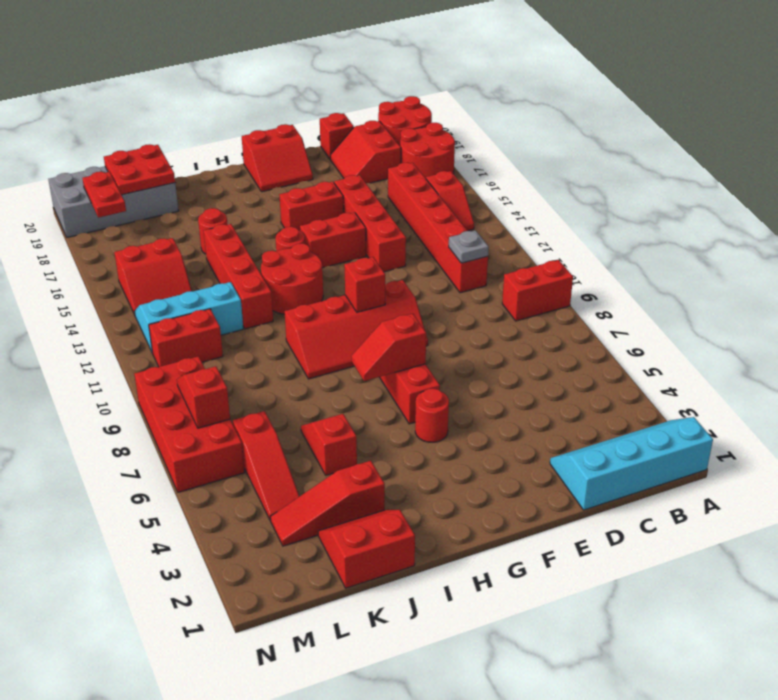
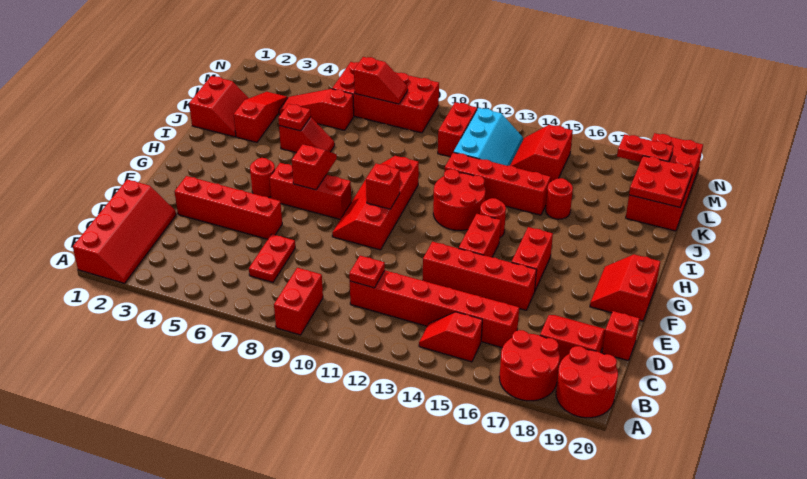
cyan slope A1:D2 level 1 top 1 -> red slope A1:D2 level 1 top 1
none -> red plate C7:D7 level 1
grey plate C11 level 2 -> red plate C11 level 2
none -> red brick E3:E6 level 1
none -> red plate J5 level 2
grey brick K19:N20 level 1 -> red brick K19:N20 level 1

